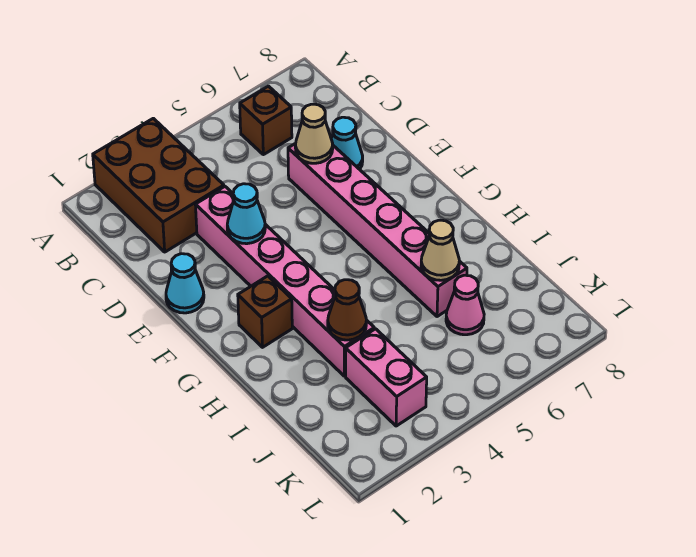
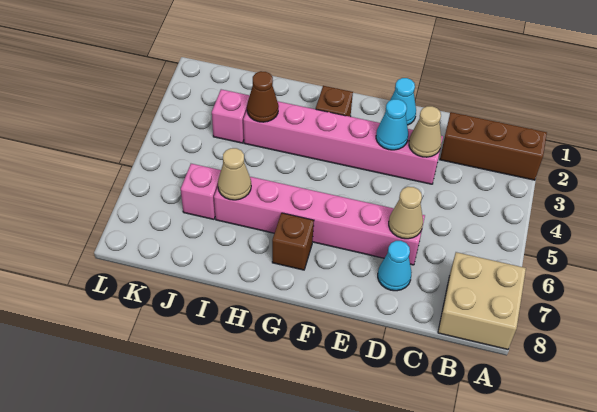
brown brick A2:C3 level 1 -> brown brick A2:C2 level 1
none -> tan brick A7:B8 level 1
brown brick B6 level 1 -> brown brick G7 level 1
none -> tan cone D3 level 2
pink brick J3:K3 level 1 -> pink brick J3 level 1
pink cone J6 level 1 -> pink brick J6 level 1

